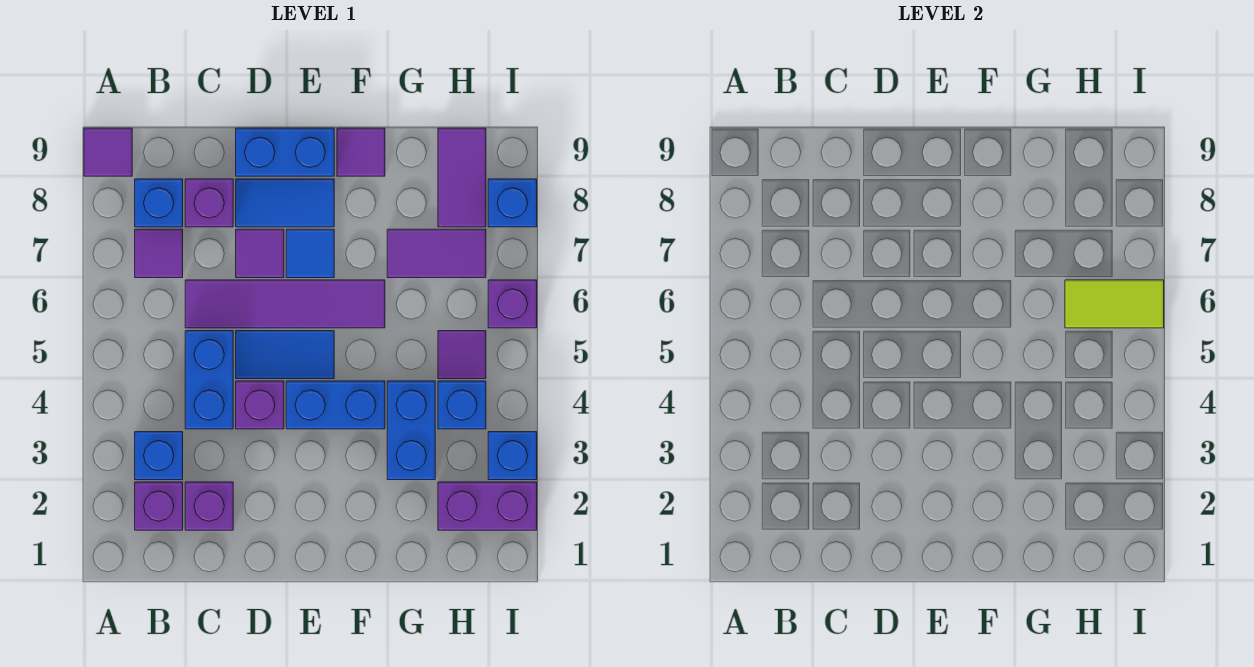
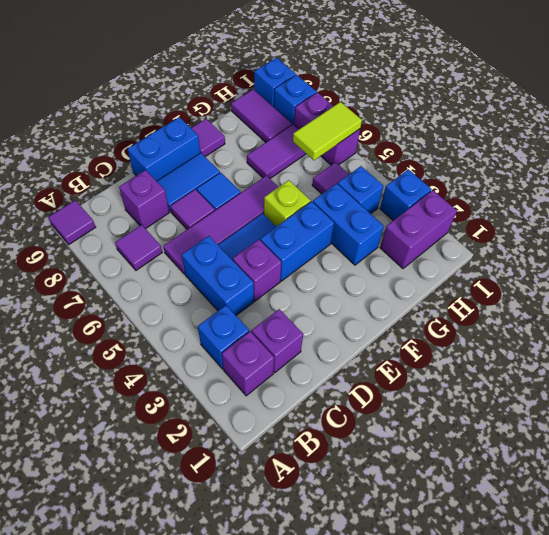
blue brick B8 level 1 -> blue brick I9 level 1
none -> lime brick F5 level 1
purple brick I6 level 1 -> purple brick I6:I7 level 1

